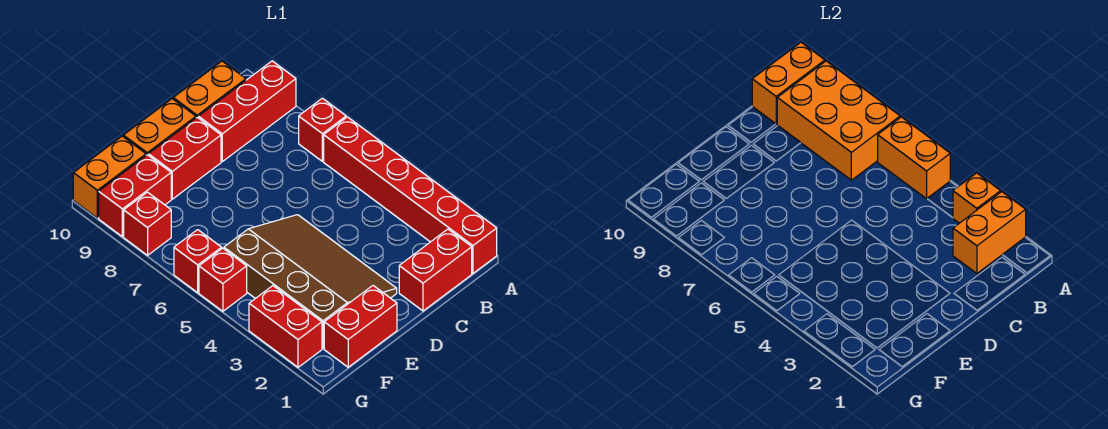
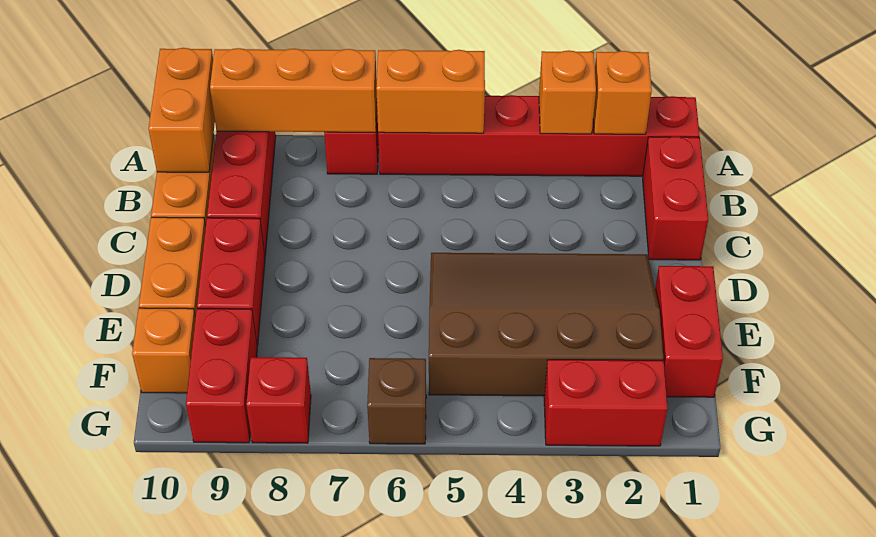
orange brick A2:B2 level 2 -> orange brick A2 level 2
orange brick A7:B9 level 2 -> orange brick A7:A9 level 2
orange brick F10:G10 level 1 -> orange brick F10 level 1
red brick G5 level 1 -> none
red brick G6 level 1 -> brown brick G6 level 1

